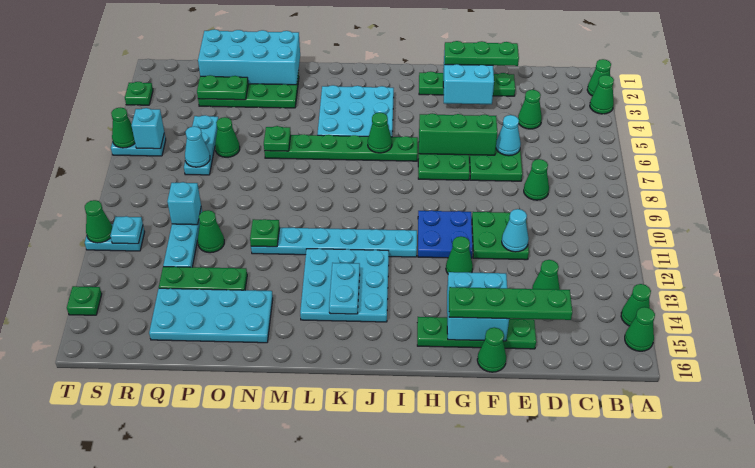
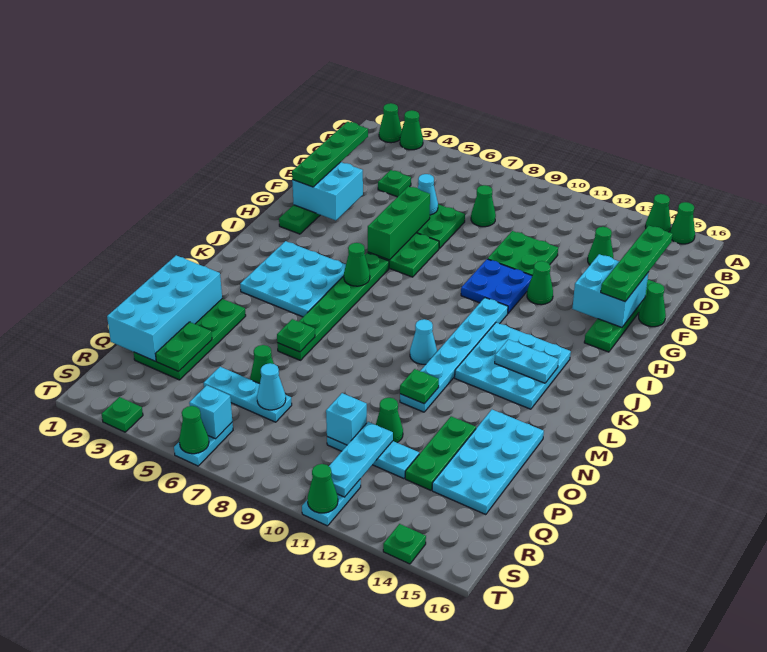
green cone D4 level 1 -> green plate D4 level 1
green plate E2:G2 level 3 -> green plate D2:G2 level 3
cyan cone E11 level 2 -> cyan cone L10 level 1
cyan plate S11 level 2 -> cyan plate Q11:S11 level 2

